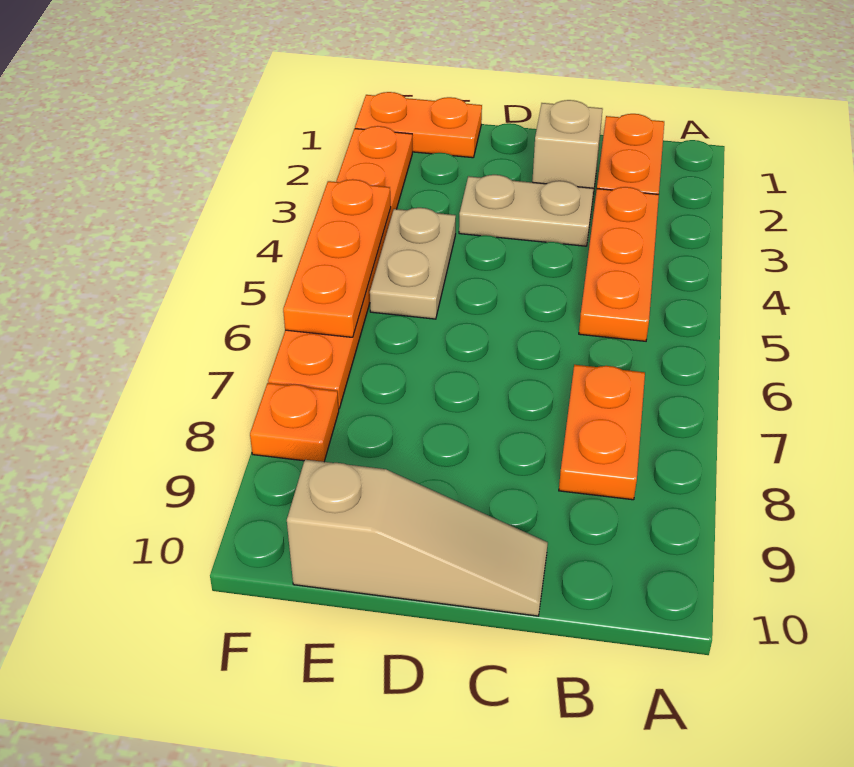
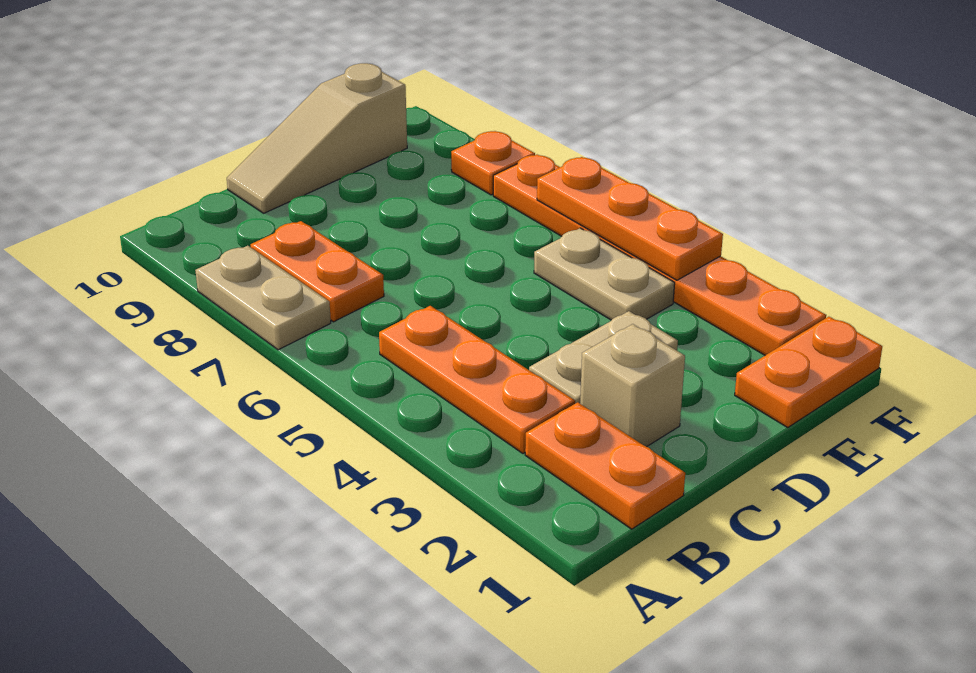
none -> tan plate A7:A8 level 1

